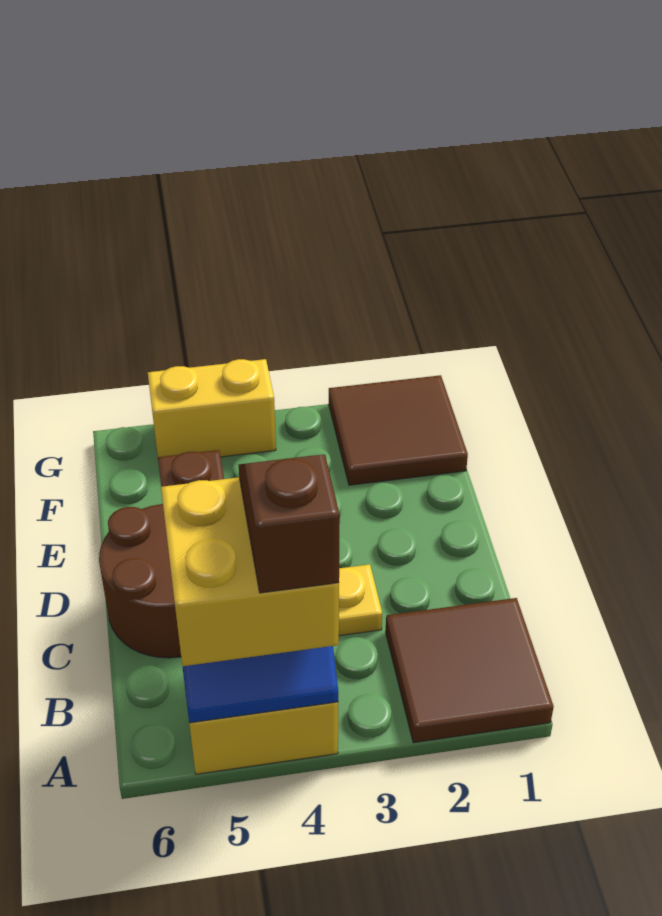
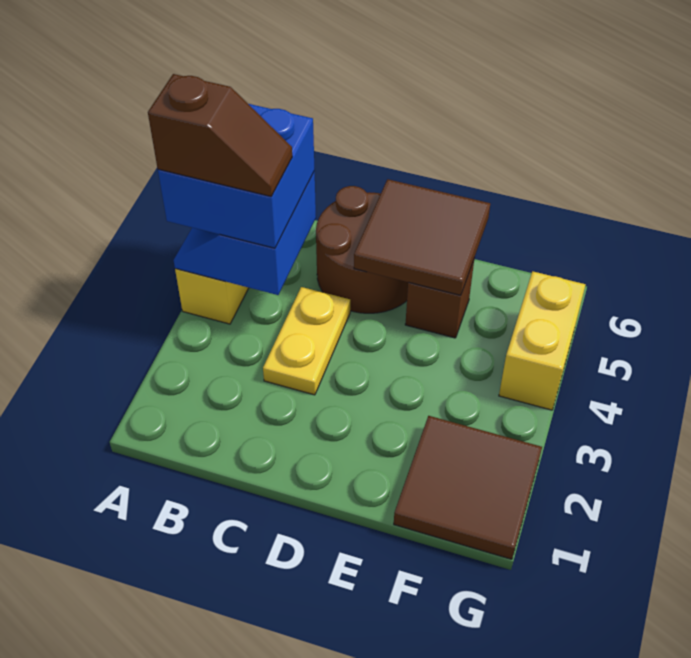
brown tile A1:B2 level 1 -> brown tile D5:E6 level 2
yellow brick A4:B5 level 3 -> blue brick A4:B5 level 3

